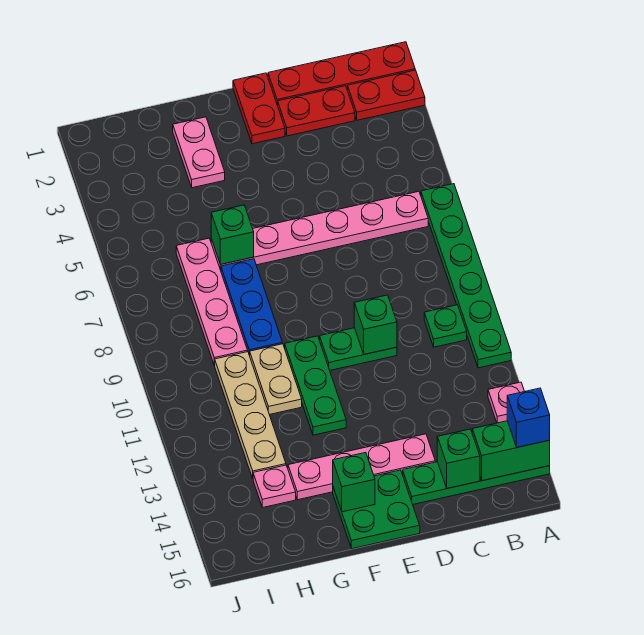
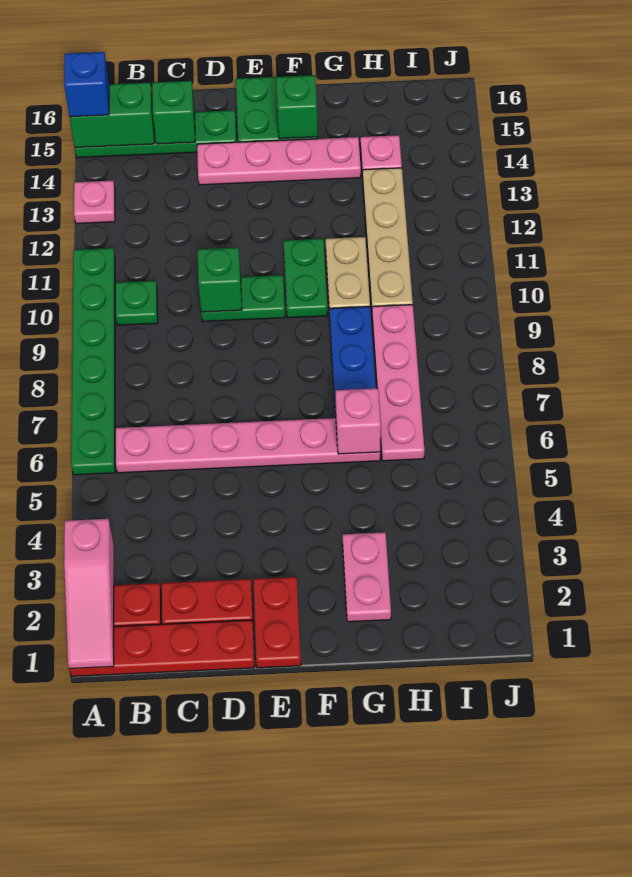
none -> pink slope A1:A3 level 2 top 3
green plate F10:F12 level 1 -> green plate F10:F11 level 1
green brick G6 level 2 -> pink brick G6 level 2

